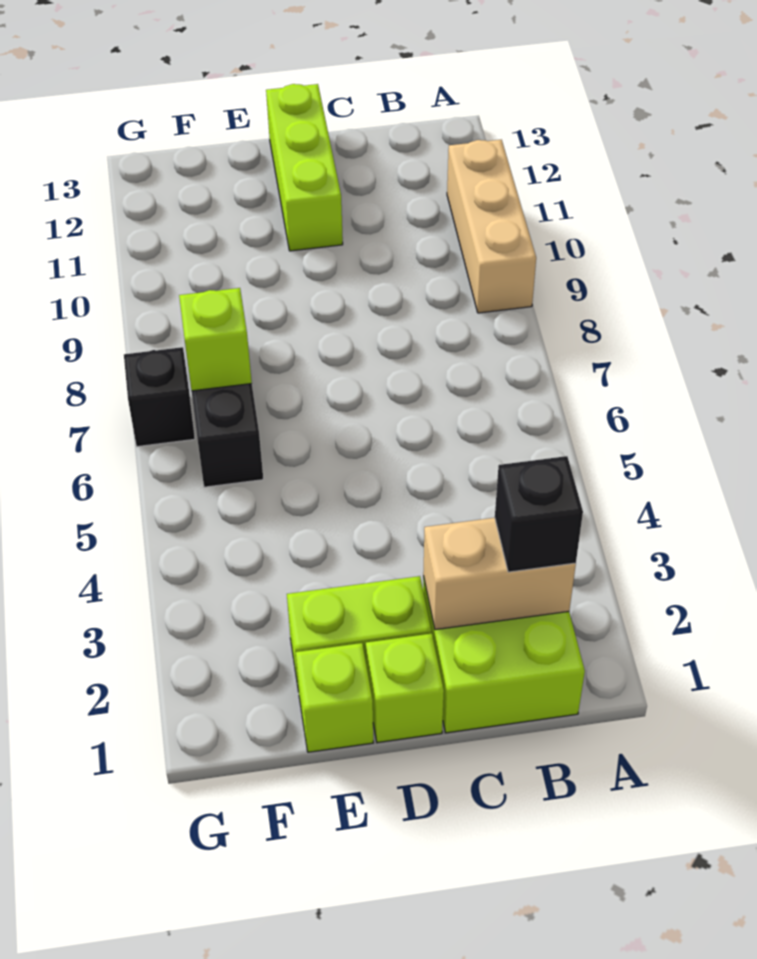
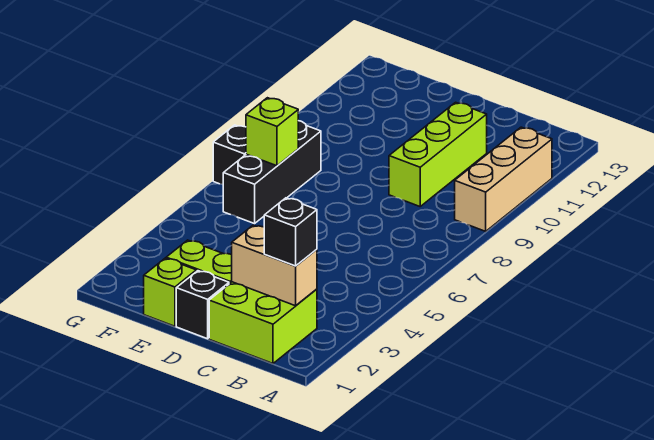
lime brick D1 level 1 -> black brick D1 level 1
lime brick D11:D13 level 1 -> lime brick C9:C11 level 1

